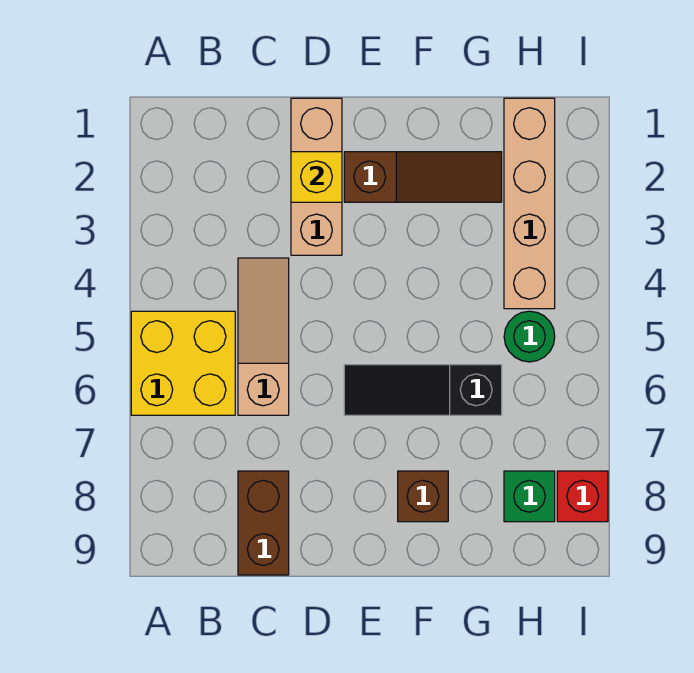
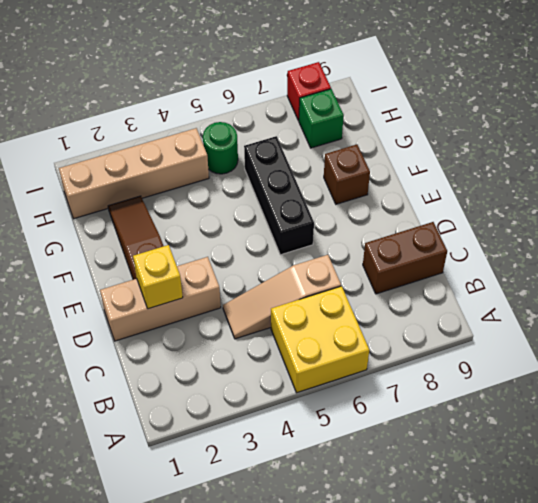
black slope E6:G6 level 1 top G -> black brick E6:G6 level 1

